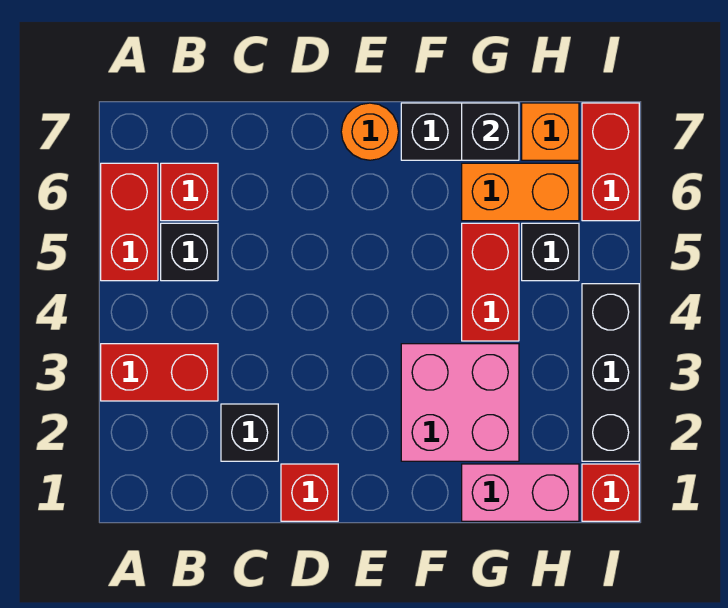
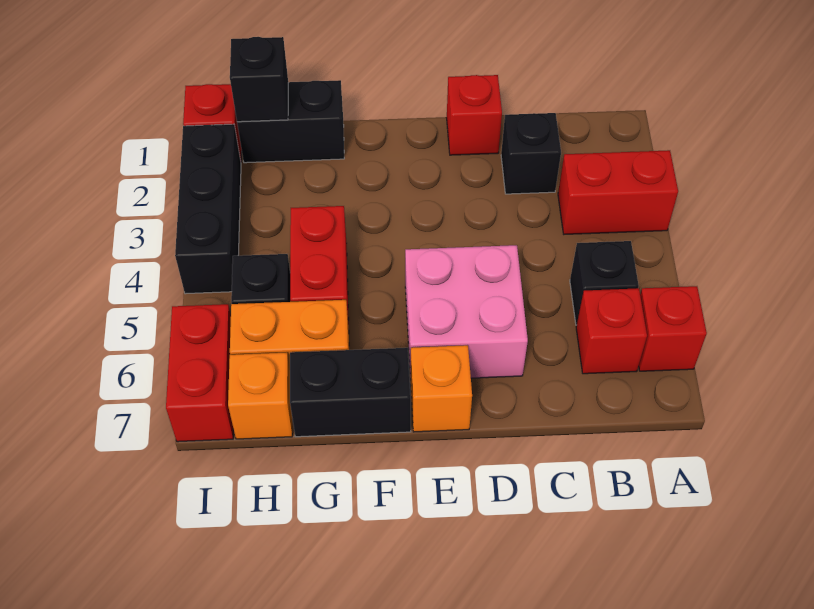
red brick A5:A6 level 1 -> red brick A6 level 1
orange round brick E7 level 1 -> orange brick E7 level 1
pink brick F2:G3 level 1 -> pink brick D5:E6 level 1
pink brick G1:H1 level 1 -> black brick G1:H1 level 1
black brick G7 level 2 -> black brick H1 level 2

